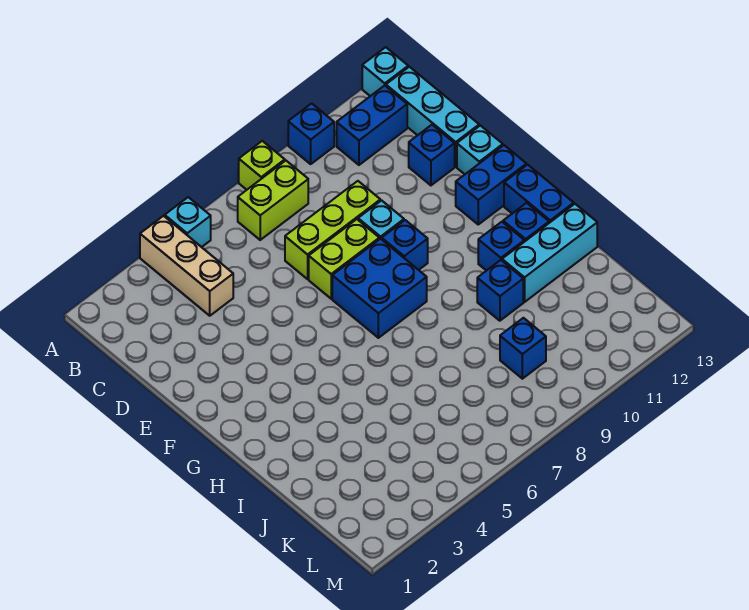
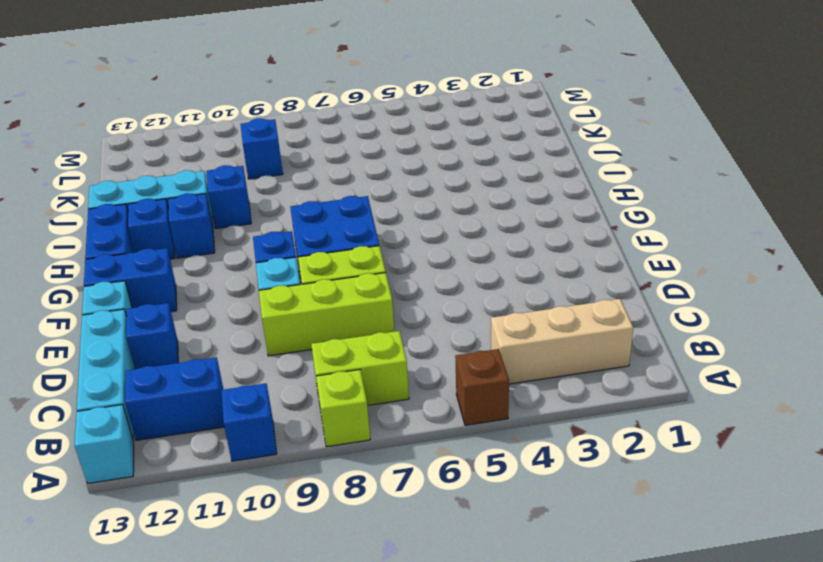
tan brick A4:C4 level 1 -> tan brick B2:B4 level 1
cyan brick A5 level 1 -> brown brick A5 level 1

